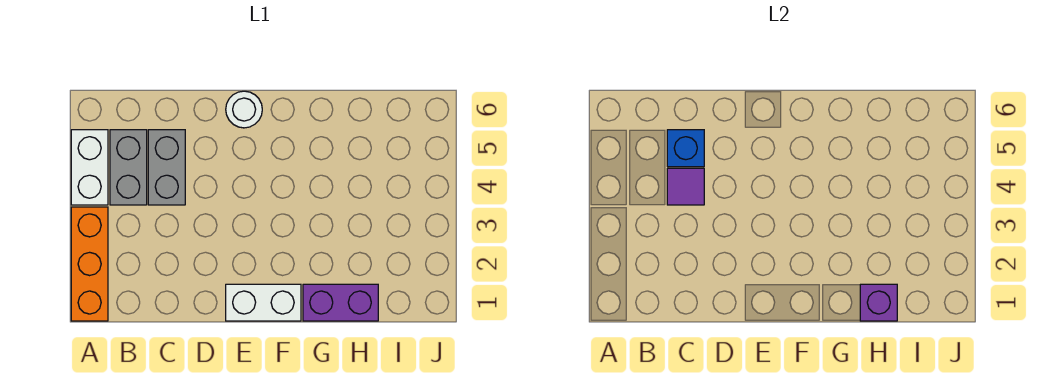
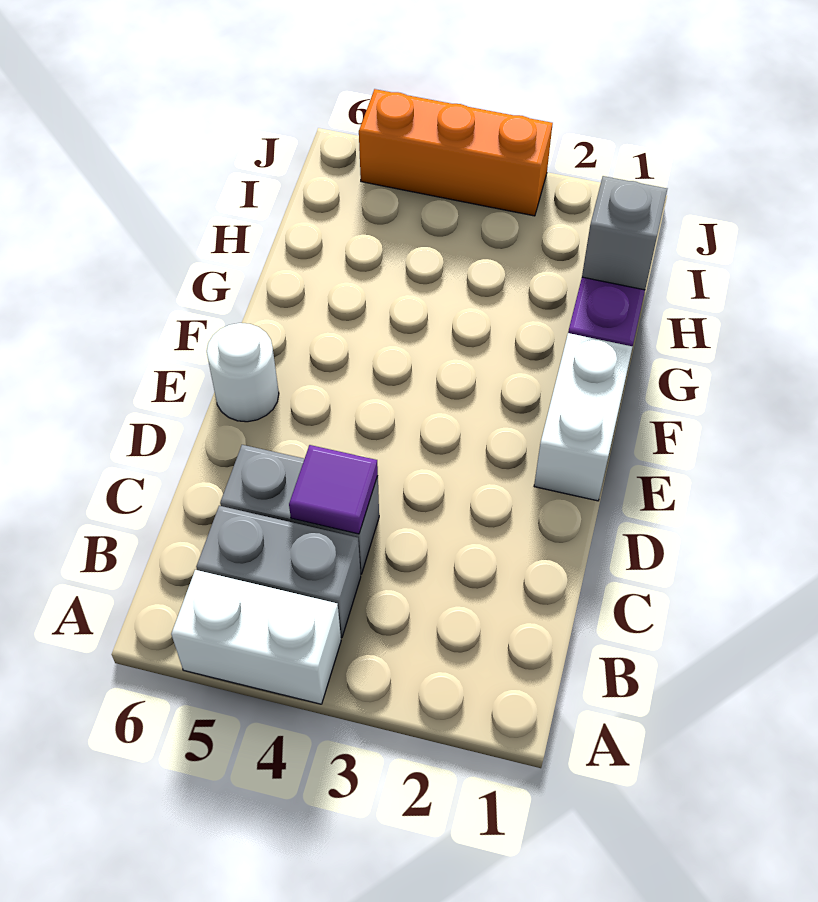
orange brick A1:A3 level 1 -> orange brick J3:J5 level 1
blue brick C5 level 2 -> none
purple brick H1 level 2 -> grey brick H1 level 2

